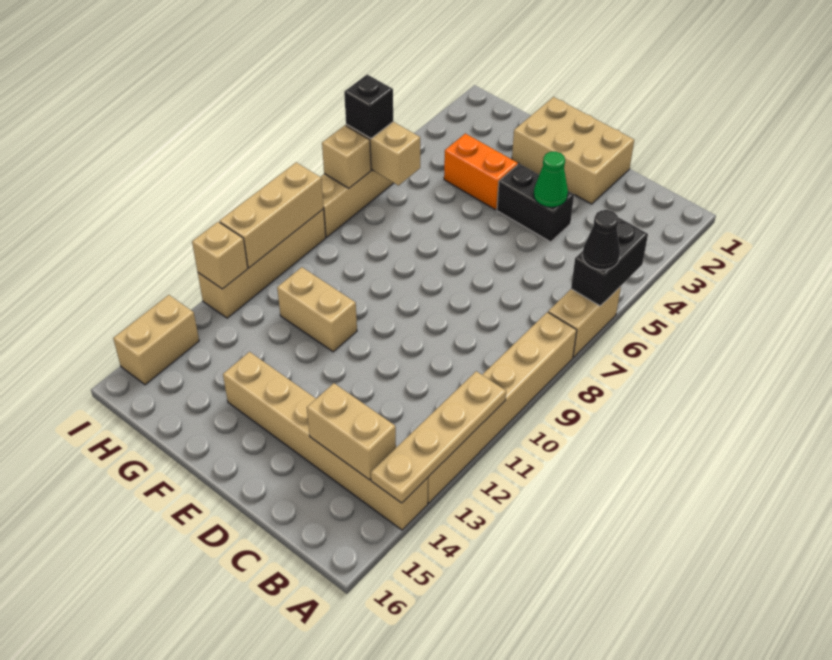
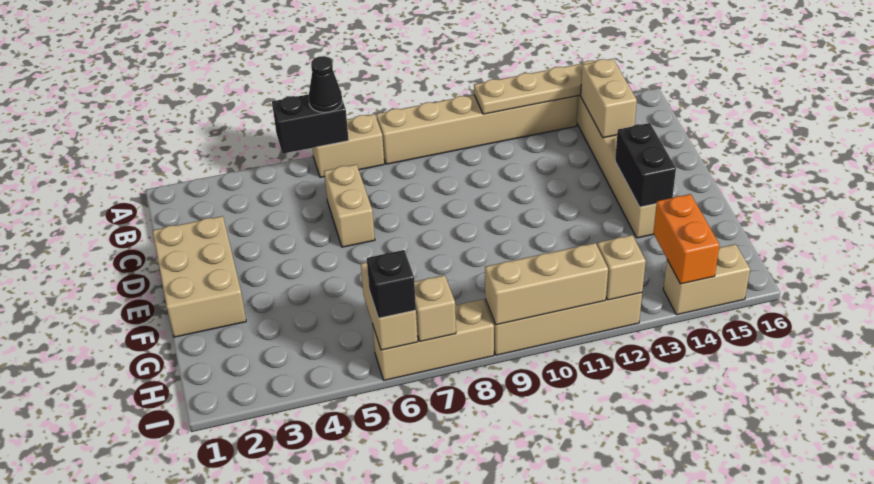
black brick D4:E4 level 1 -> black brick E14:F14 level 2
green cone D4 level 2 -> none
orange brick F4:G4 level 1 -> orange brick H14:I14 level 2
tan brick F11:G11 level 1 -> tan brick C6:D6 level 1

